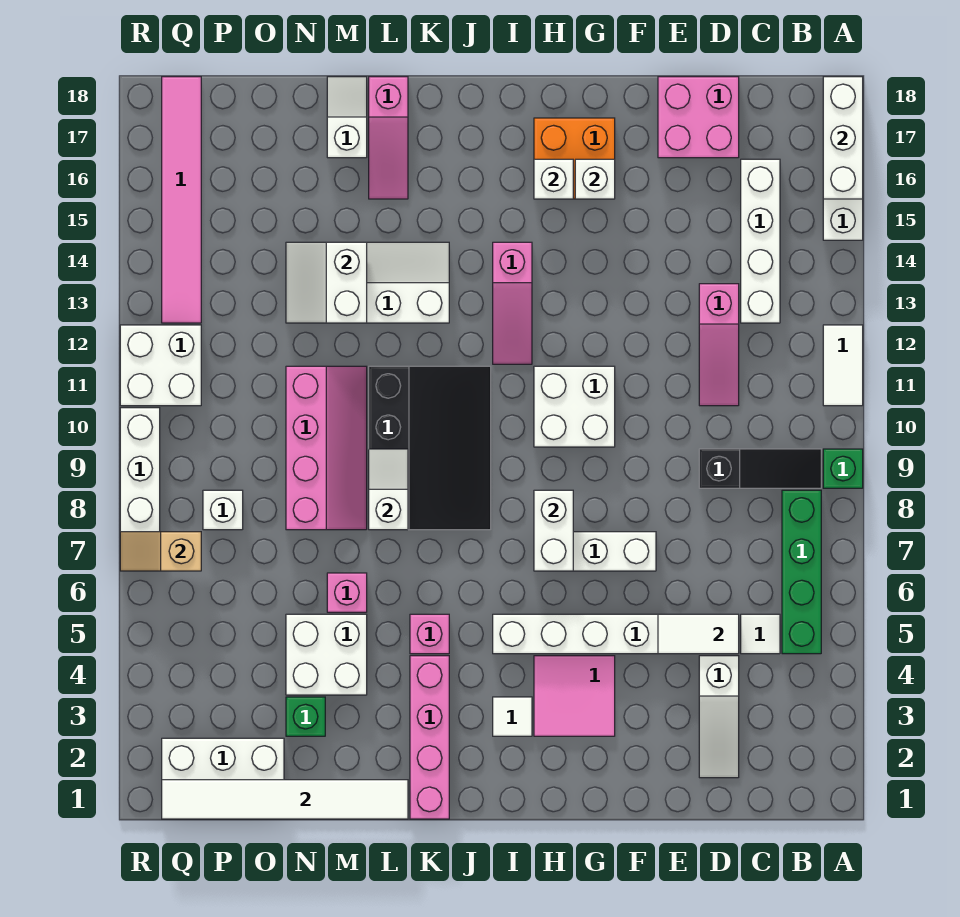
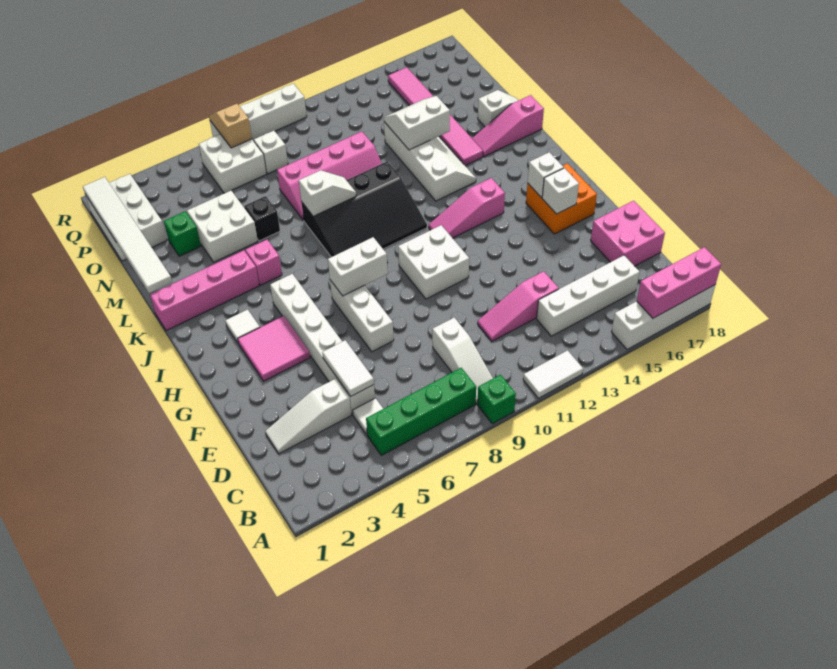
white brick A16:A18 level 2 -> pink brick A16:A18 level 2
black slope B9:D9 level 1 top D -> white slope B9:D9 level 1 top D
pink brick M6 level 1 -> black brick M6 level 1
white brick Q11:R12 level 1 -> white brick P6:Q7 level 1
pink tile Q13:Q18 level 1 -> pink tile L15:Q15 level 1

